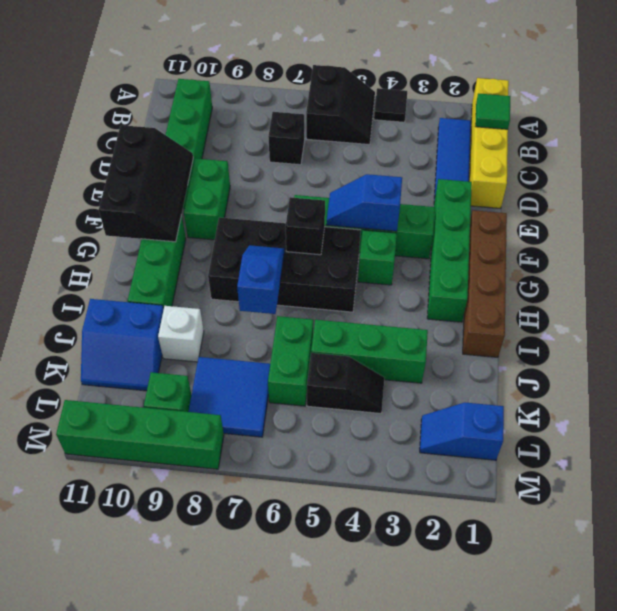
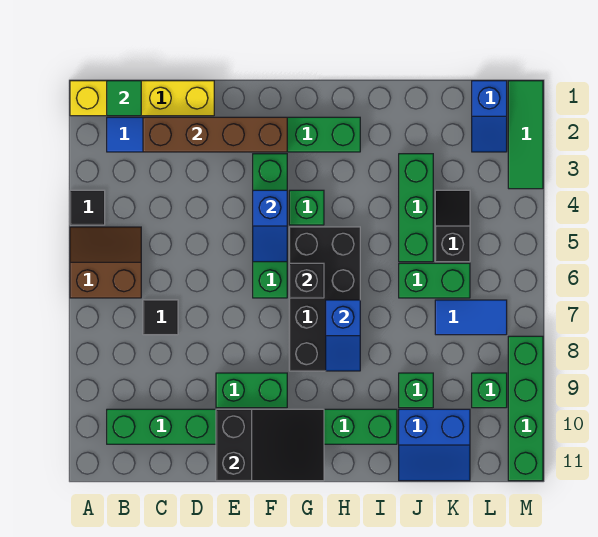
black slope A5:B6 level 1 top 6 -> brown slope A5:B6 level 1 top 6
black brick C7 level 1 -> black tile C7 level 1
black slope E10:G11 level 2 top 11 -> black slope E10:G11 level 2 top E
brown brick F1:I1 level 1 -> brown brick C2:F2 level 2
blue slope H7:I7 level 2 top I -> blue slope H7:H8 level 2 top 7
white brick J9 level 1 -> green brick J9 level 1
blue slope J10:K11 level 1 top J -> blue slope J10:K11 level 1 top 10
blue tile K7:L8 level 1 -> blue tile K7:L7 level 1
none -> green tile M1:M3 level 1

